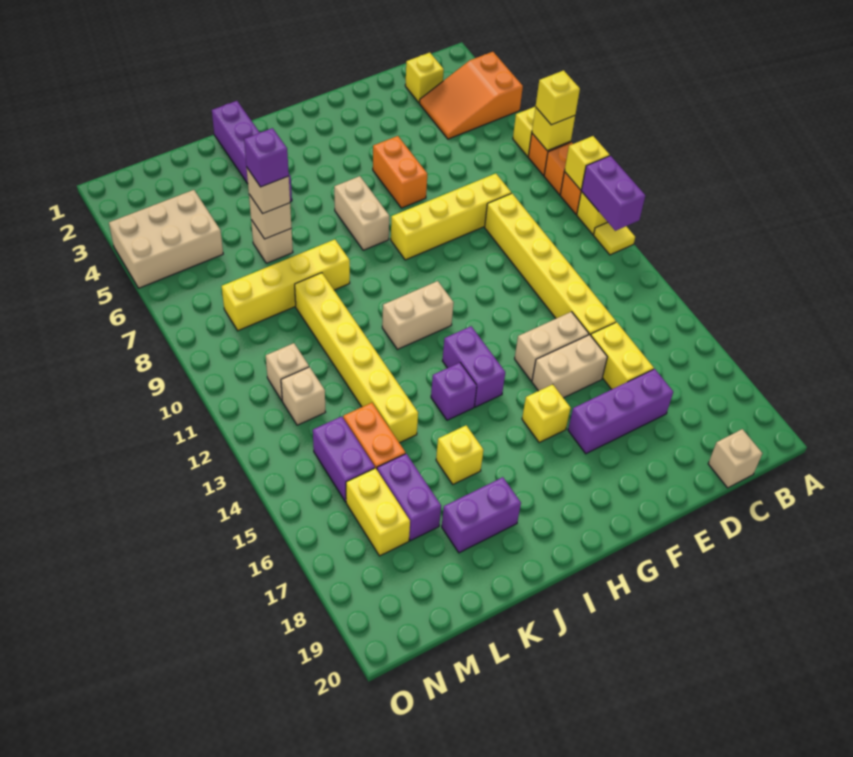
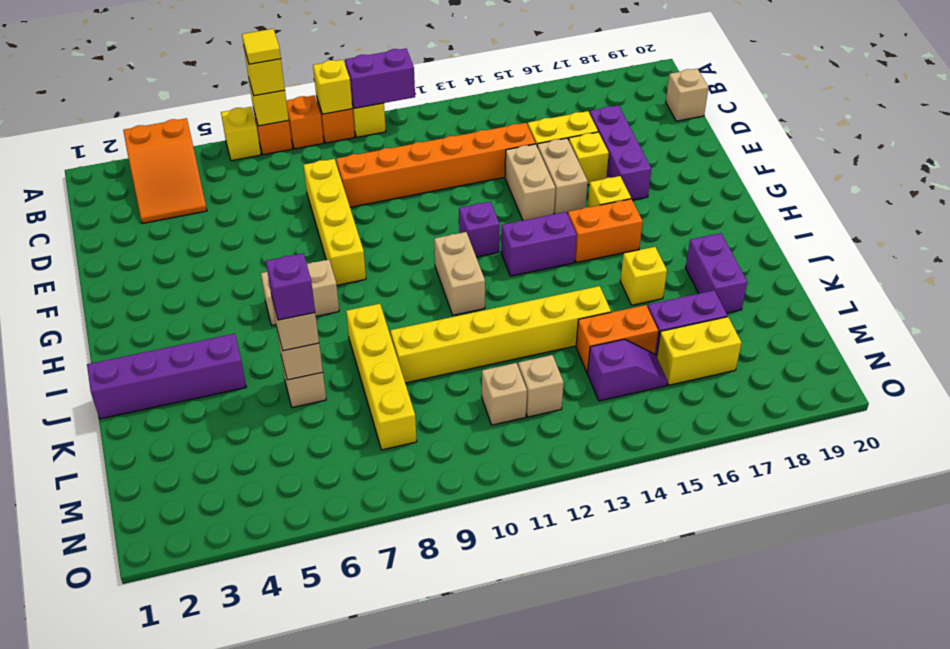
yellow tile A11 level 1 -> yellow tile A7 level 4
yellow brick C2 level 1 -> yellow brick E16 level 1
yellow brick D9:D14 level 1 -> orange brick D9:D14 level 1
orange brick F5:F6 level 1 -> orange brick H15:H16 level 1
purple brick I14 level 1 -> purple brick G12 level 1
tan brick M4:O5 level 1 -> none
purple brick M14:M15 level 1 -> purple slope M14:M15 level 1 top 14

